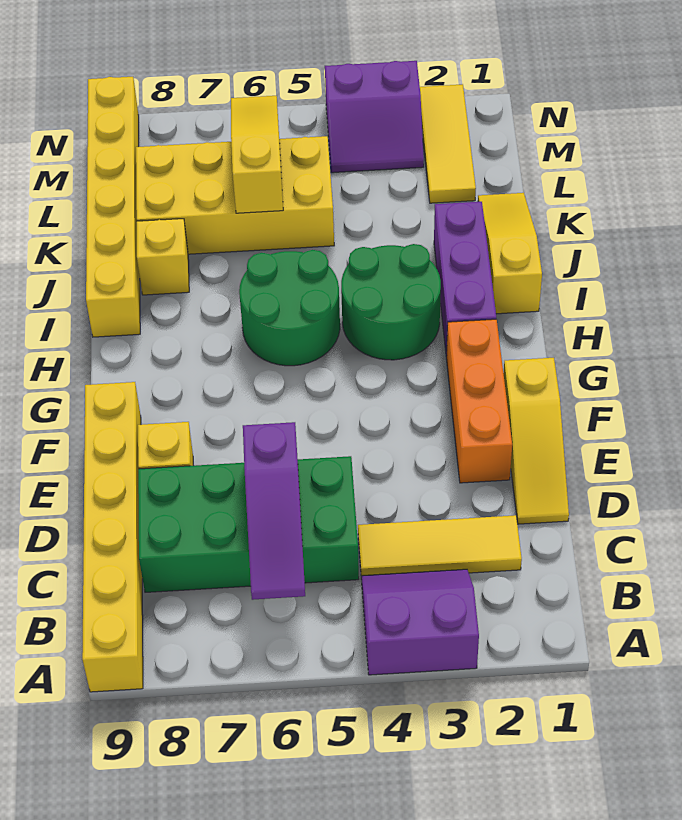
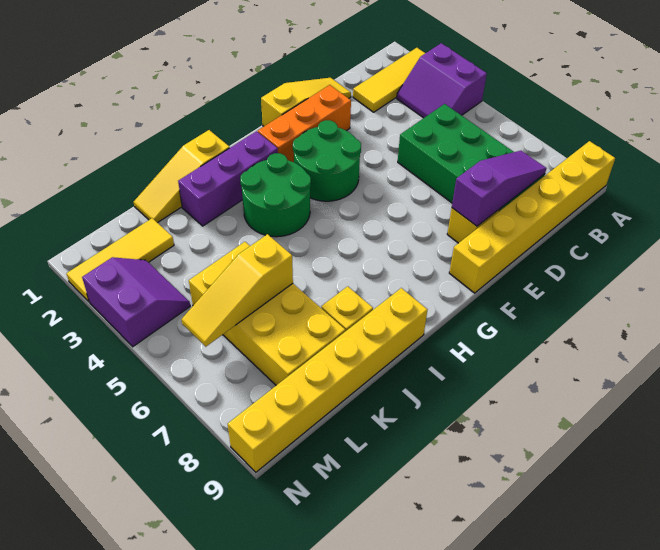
purple slope B6:D6 level 2 top D -> purple slope C8:E8 level 2 top E
yellow tile C2:C4 level 1 -> yellow tile A2:C2 level 1
green round brick H5:I6 level 1 -> green round brick F3:G4 level 1

